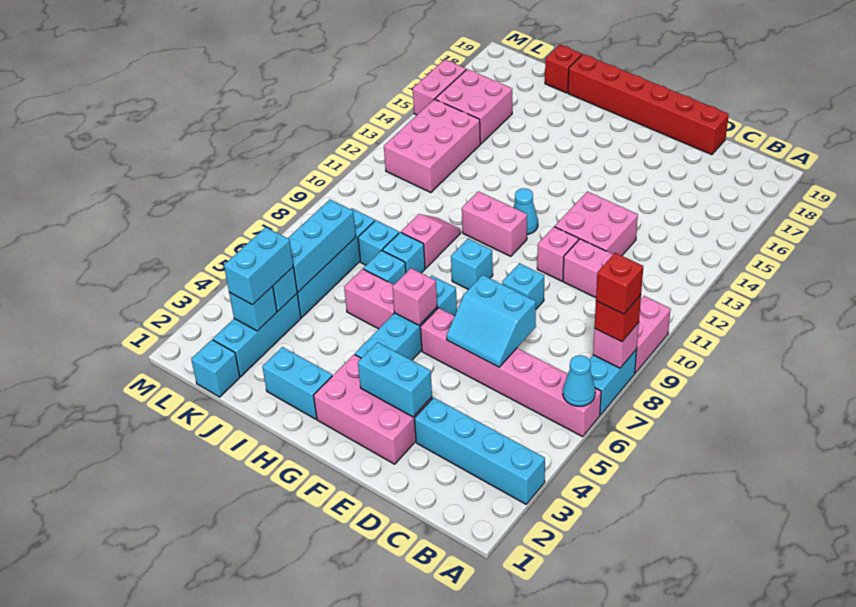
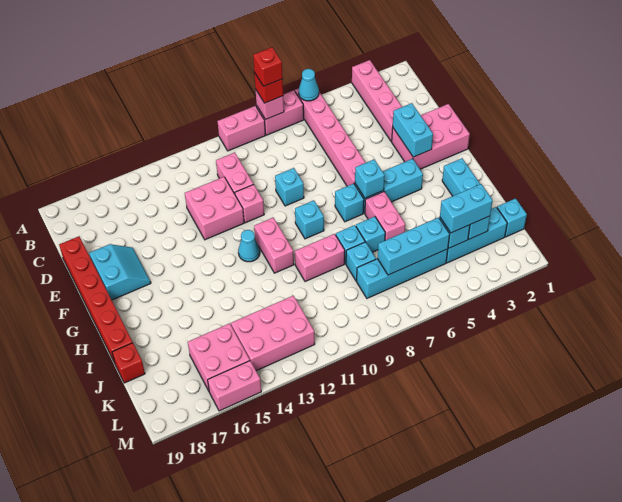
cyan brick A3:D3 level 1 -> pink brick A3:D3 level 1
cyan brick A7:A8 level 1 -> pink brick A7:A8 level 1
cyan slope D6:E7 level 2 top 7 -> cyan slope E17:F18 level 1 top 18
pink brick E2:G3 level 1 -> pink brick E1:F3 level 1
pink brick G6 level 2 -> cyan brick G6 level 2
pink slope I9:I10 level 1 top 9 -> pink brick I9:I10 level 1

